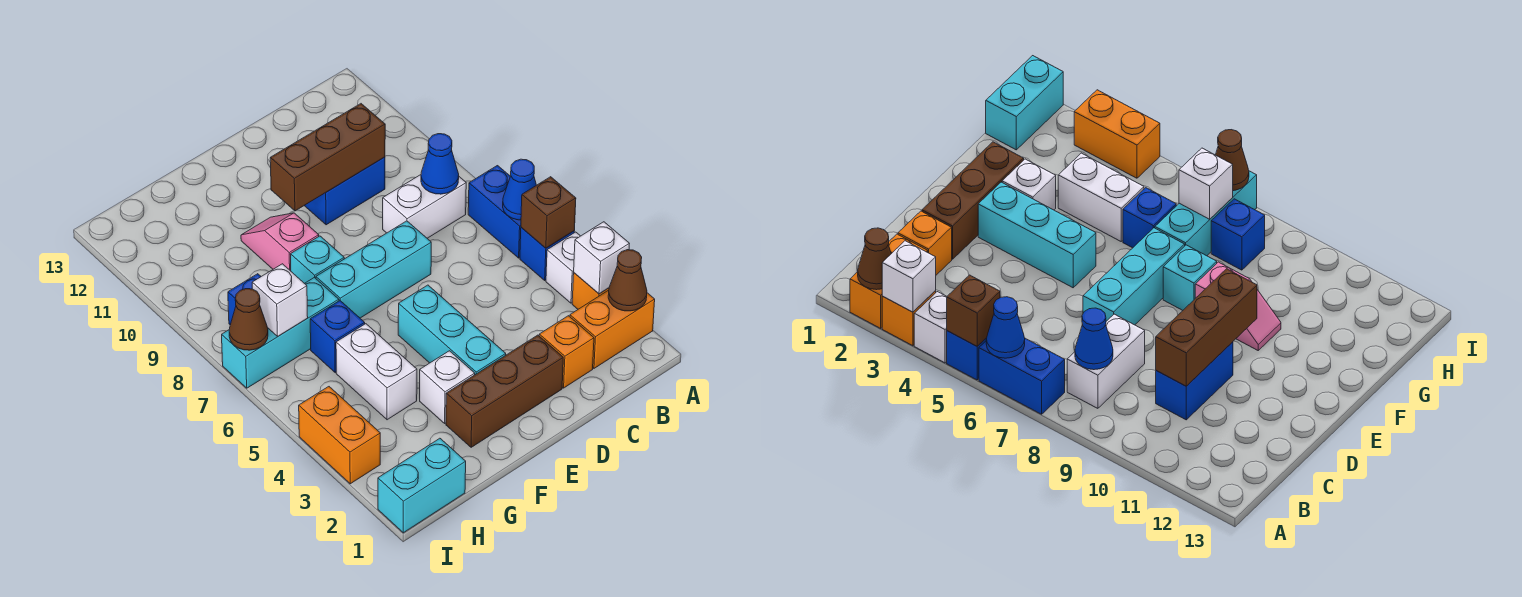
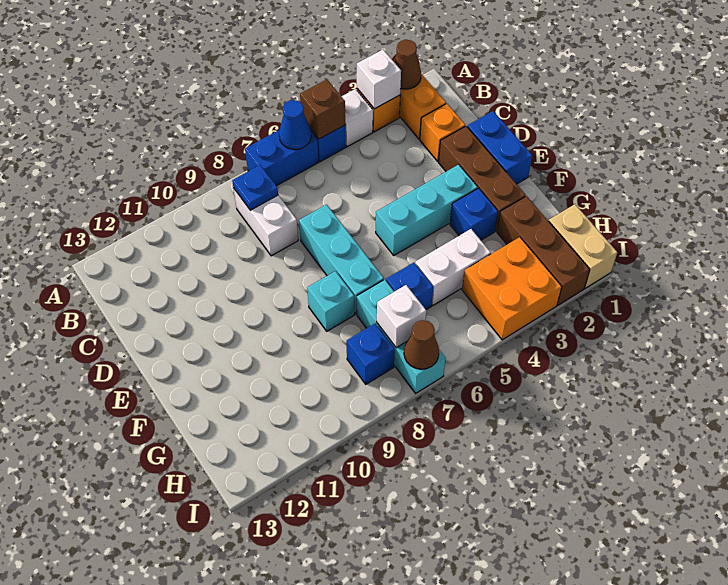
blue cone B8 level 2 -> blue plate B8 level 2
blue brick C10:D10 level 1 -> blue brick D1:E1 level 1
brown brick C10:E10 level 2 -> brown brick G2:I2 level 1
white brick F3 level 1 -> blue brick F3 level 1
pink slope F9:F10 level 1 top 9 -> none
cyan brick H1:I1 level 1 -> tan brick H1:I1 level 1
orange brick I3:I4 level 1 -> orange brick H3:I4 level 1

